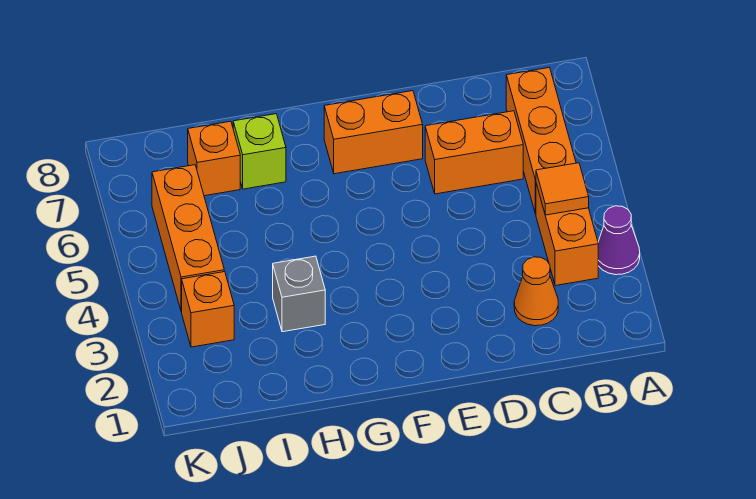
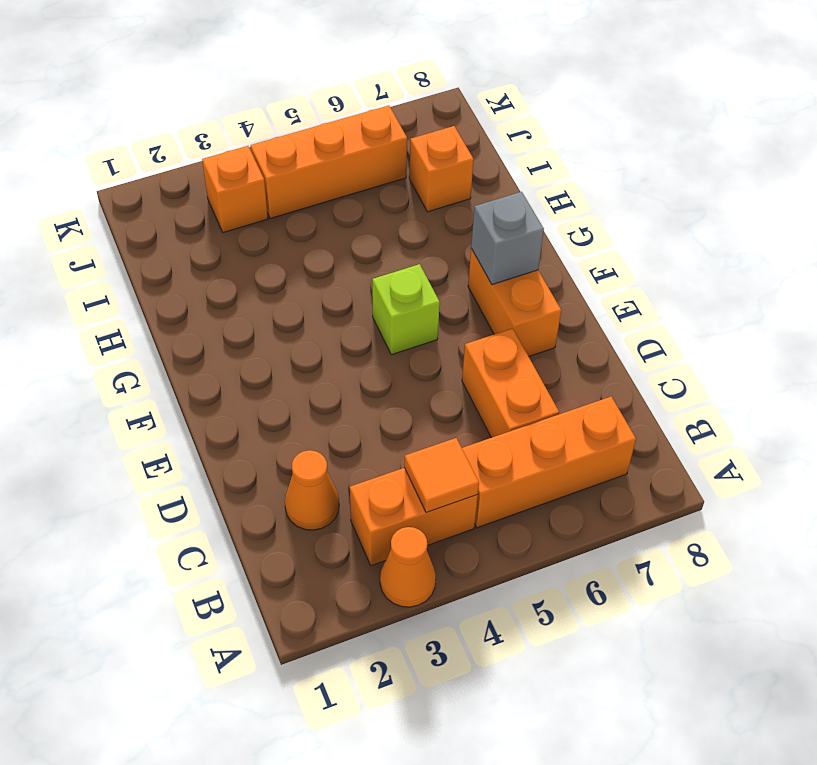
purple cone A3 level 1 -> orange cone A3 level 1
grey brick H3 level 1 -> grey brick F7 level 2
lime brick H7 level 1 -> lime brick F5 level 1

